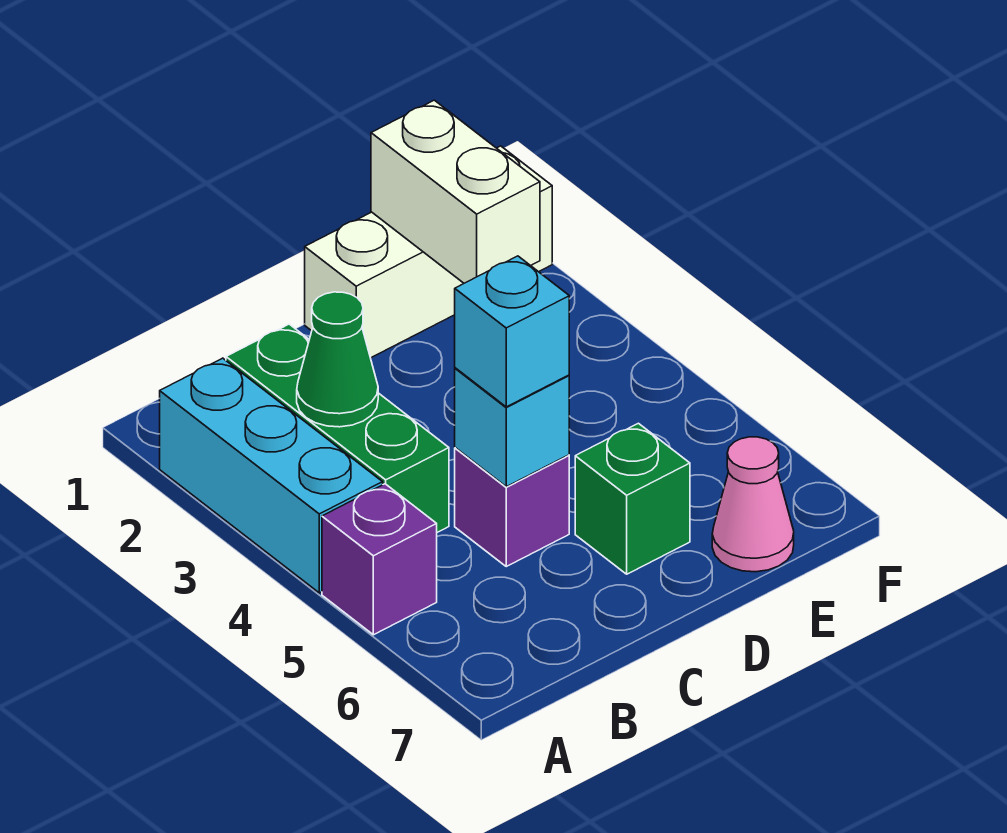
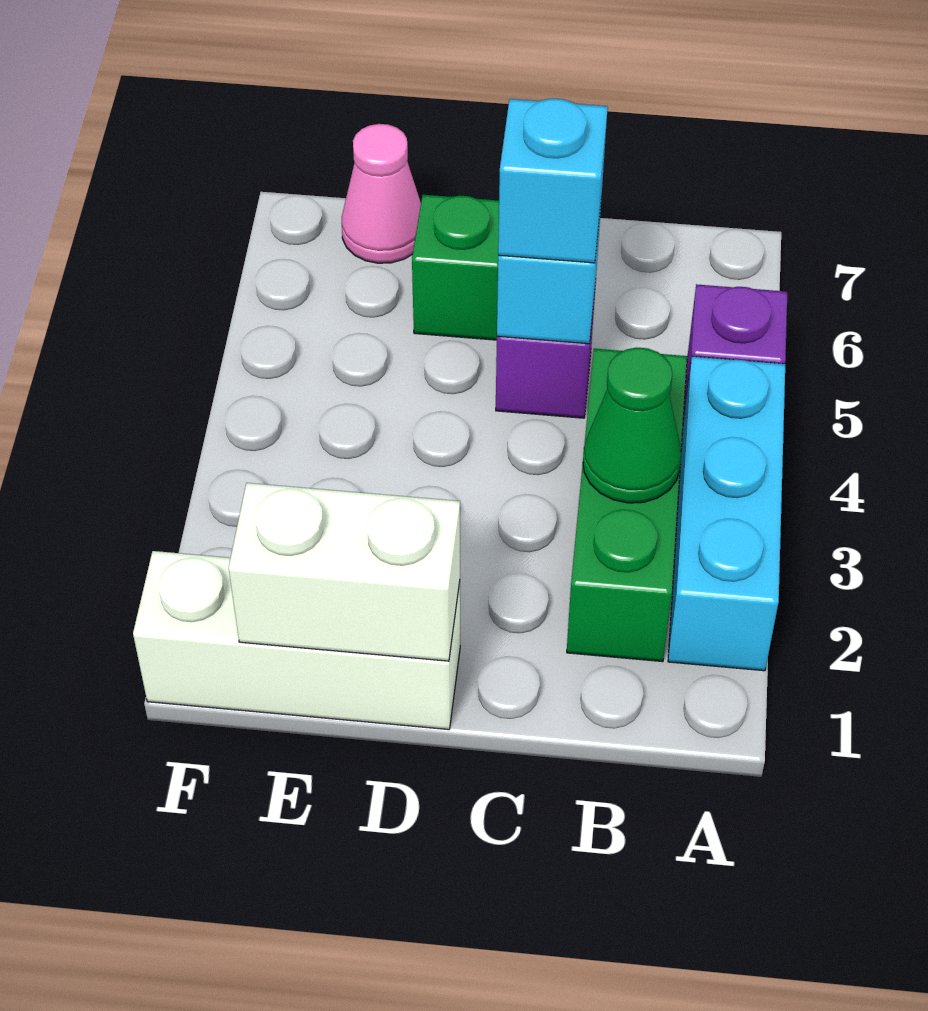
white brick E1:E2 level 2 -> white brick D1:E1 level 2

